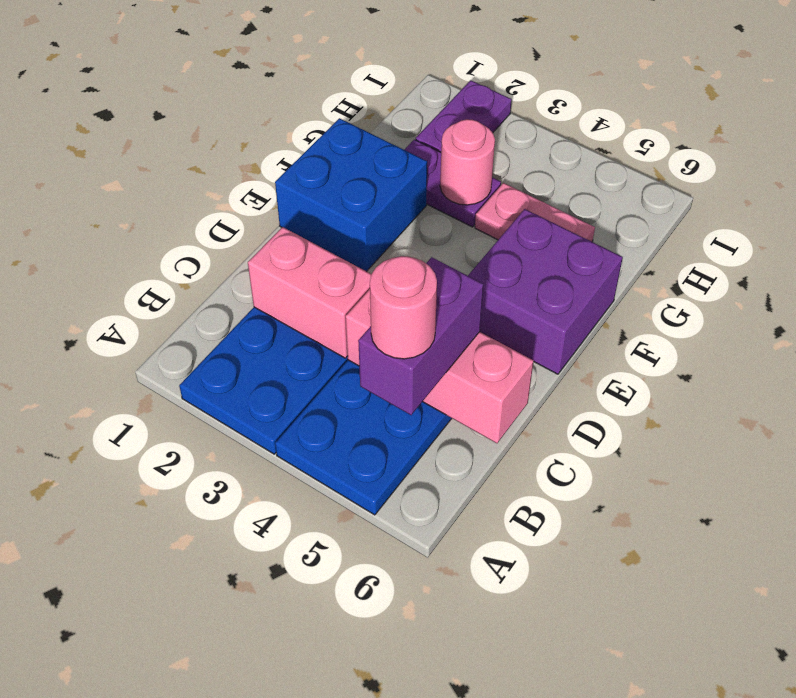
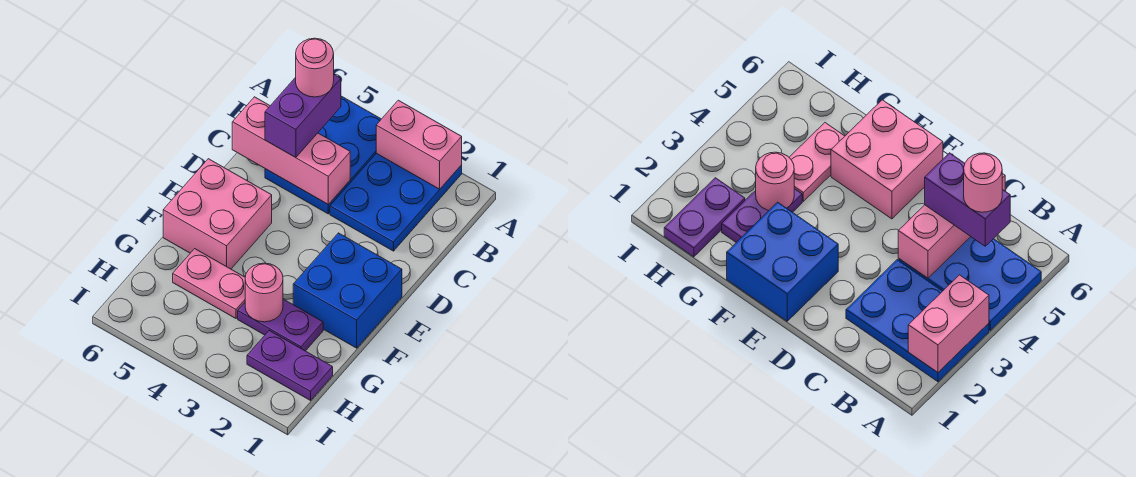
pink brick C2:C3 level 2 -> pink brick A2:A3 level 2
purple brick E5:F6 level 1 -> pink brick E5:F6 level 1
purple plate H2:I2 level 1 -> purple plate H1:H2 level 1

